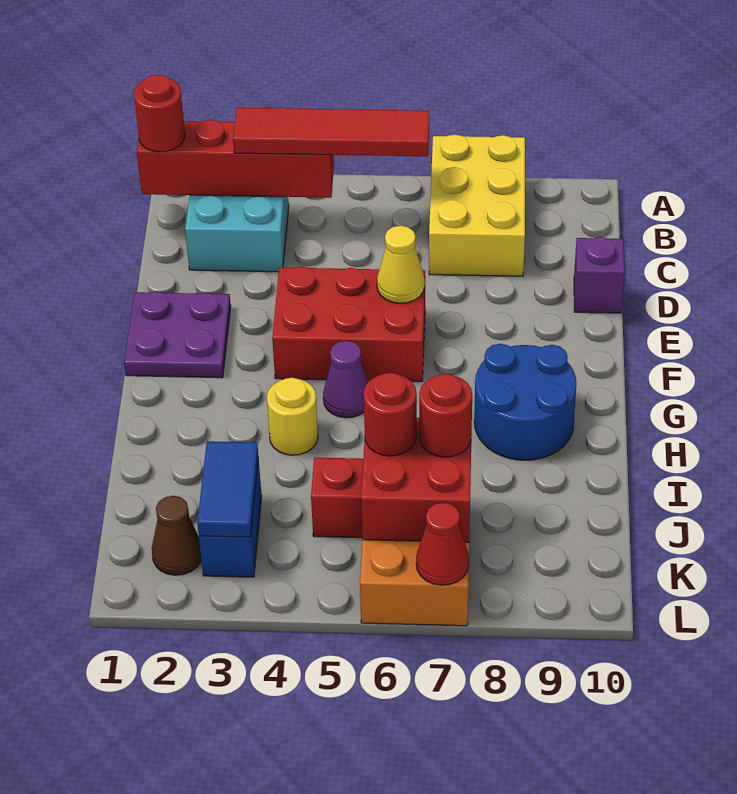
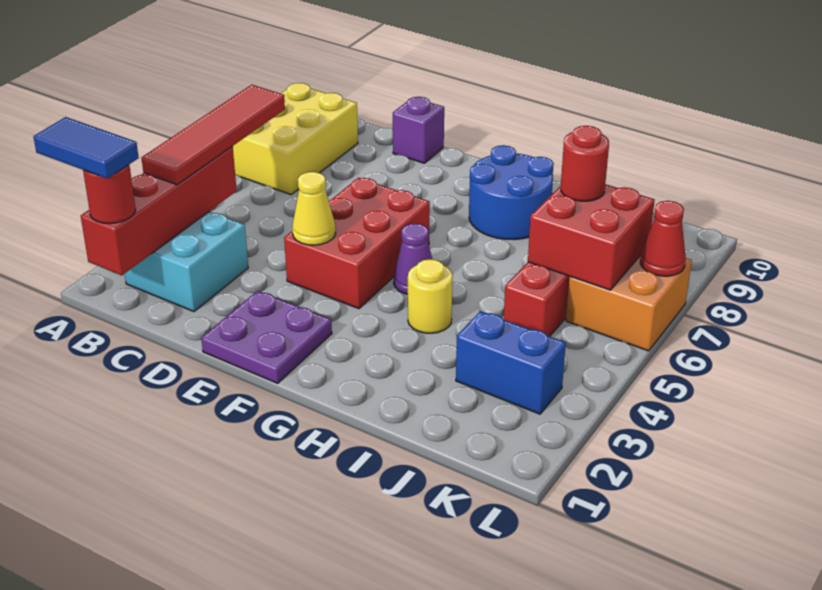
yellow brick A7:C8 level 1 -> yellow brick A7:B9 level 1
yellow cone E6 level 2 -> yellow cone E4 level 2
blue tile J3:K3 level 2 -> blue tile A1:B1 level 4
red round brick J6 level 3 -> none
brown cone K2 level 1 -> none

